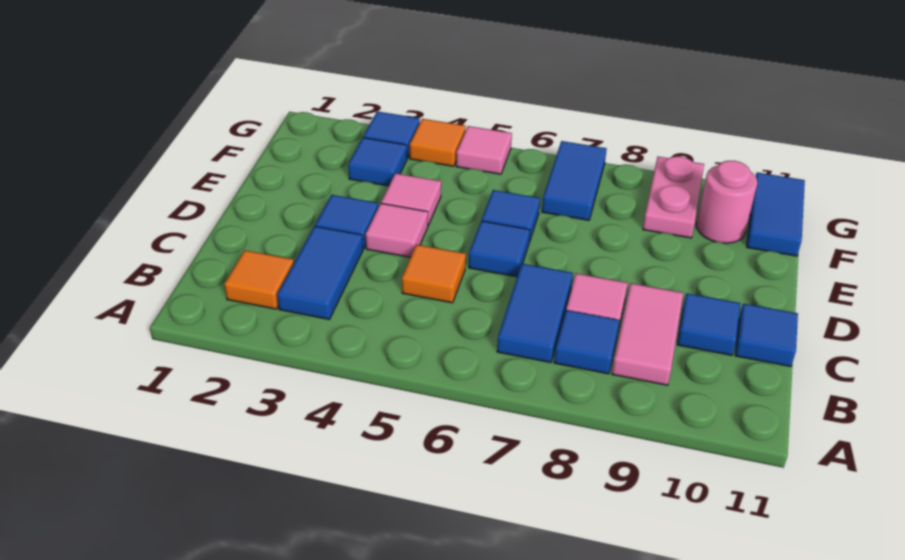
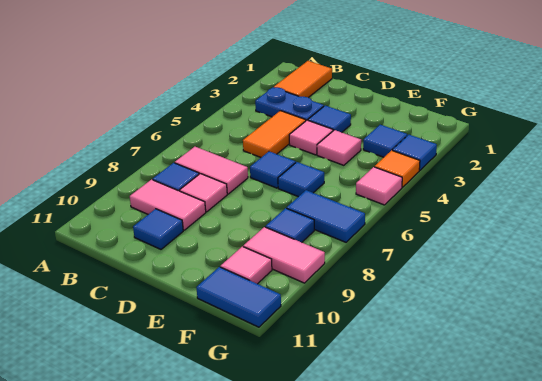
orange tile B2 level 1 -> orange tile B1:B2 level 1
blue tile B3:C3 level 1 -> blue plate B3:C3 level 1
blue tile B7:C7 level 1 -> pink tile B7:C7 level 1
orange tile C5 level 1 -> orange tile C4:C5 level 1
blue tile C11 level 1 -> blue tile F8 level 1
pink plate F9:G9 level 1 -> pink tile F9:G9 level 1
pink round brick F10 level 1 -> pink tile F10 level 1

